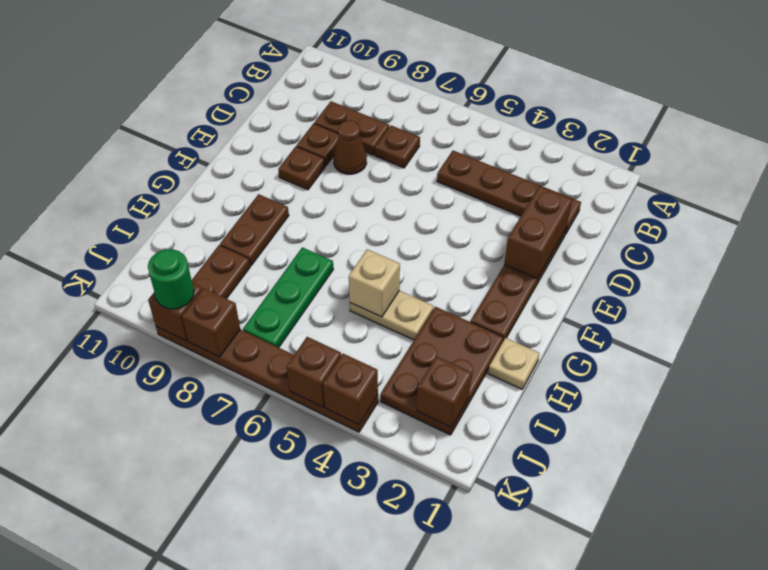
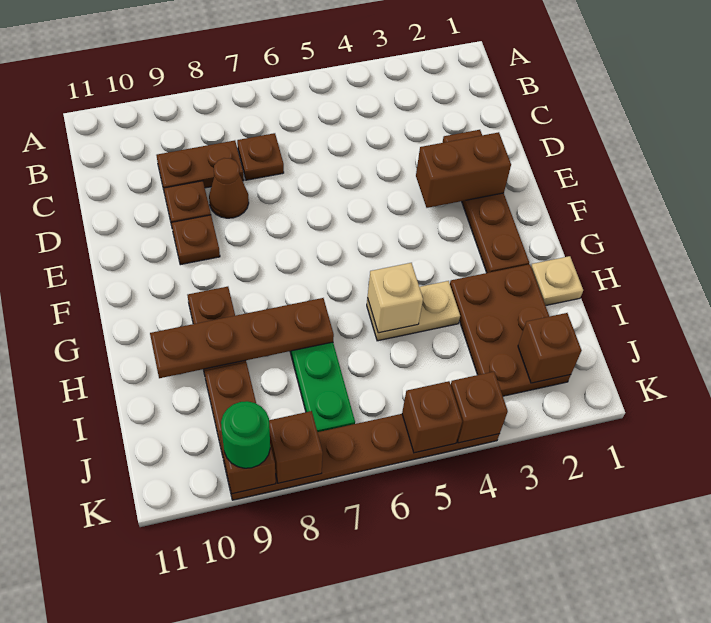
brown plate C2:C5 level 1 -> brown plate H7:H10 level 2
brown brick D2:E2 level 2 -> brown brick E2:E3 level 2

